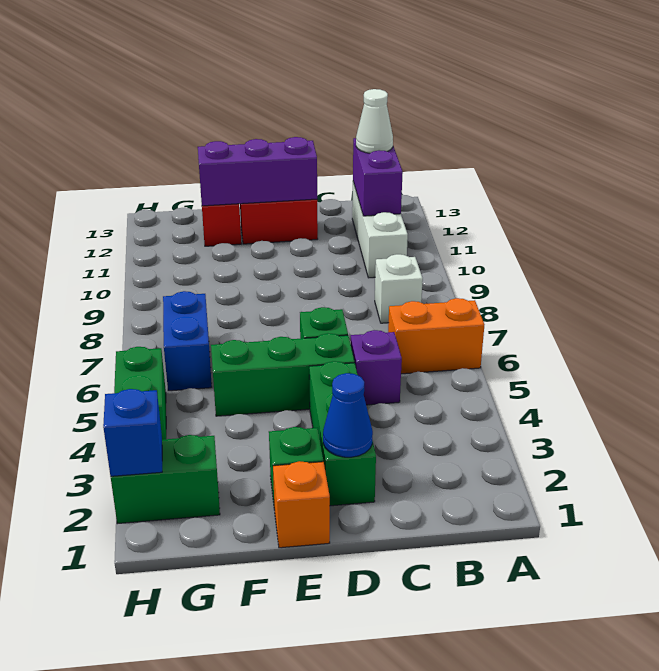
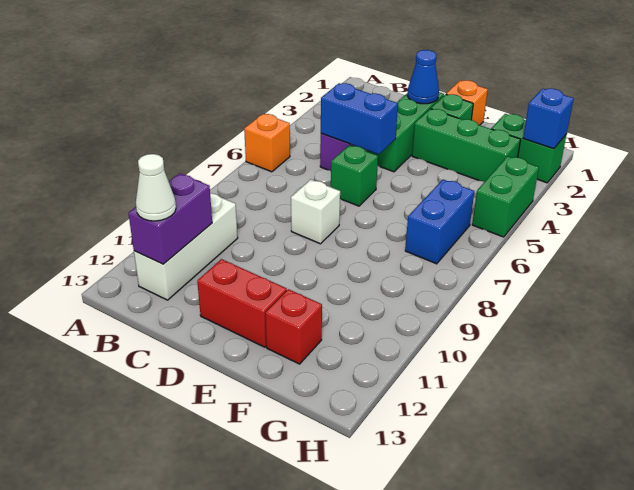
orange brick A6:B6 level 1 -> orange brick A6 level 1
white brick B8 level 1 -> white brick D8 level 1
none -> blue brick C5:D5 level 2
green brick D5:F5 level 1 -> green brick E3:G3 level 1
purple brick D12:F12 level 2 -> none

